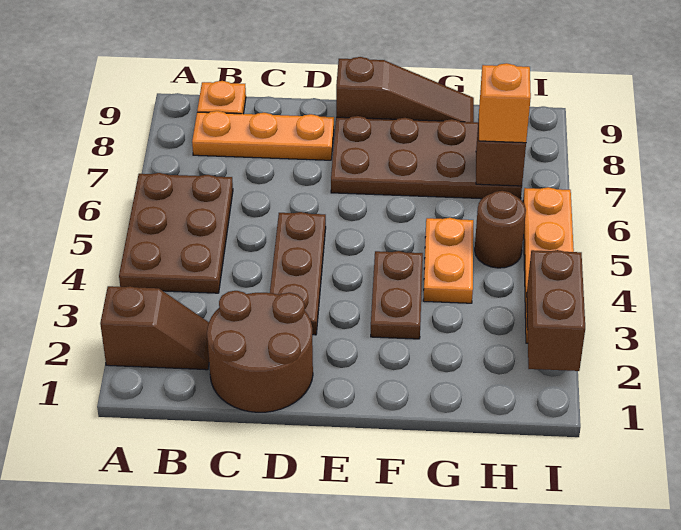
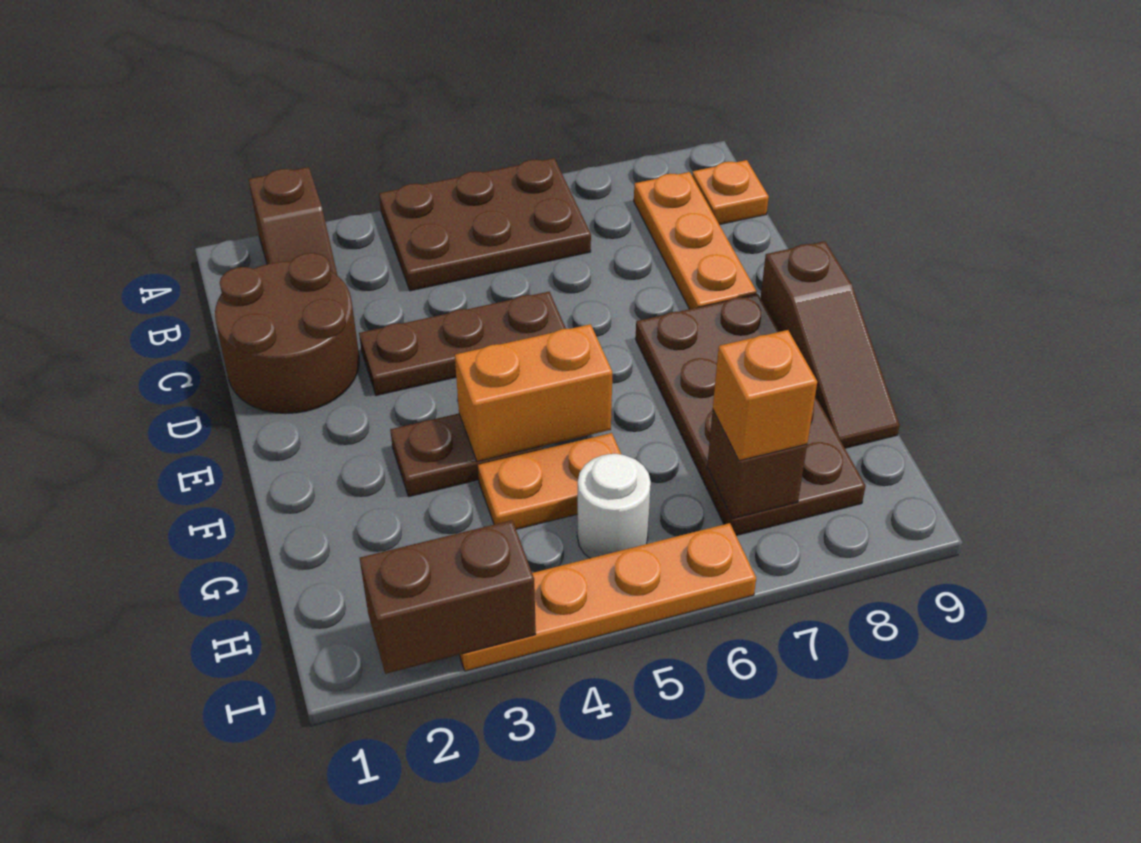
none -> orange brick F4:F5 level 2
brown round brick H5 level 1 -> white round brick H5 level 1

